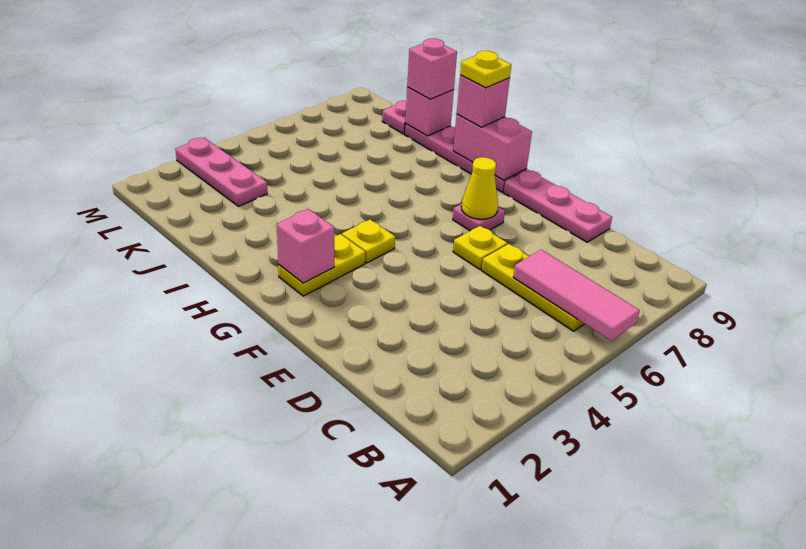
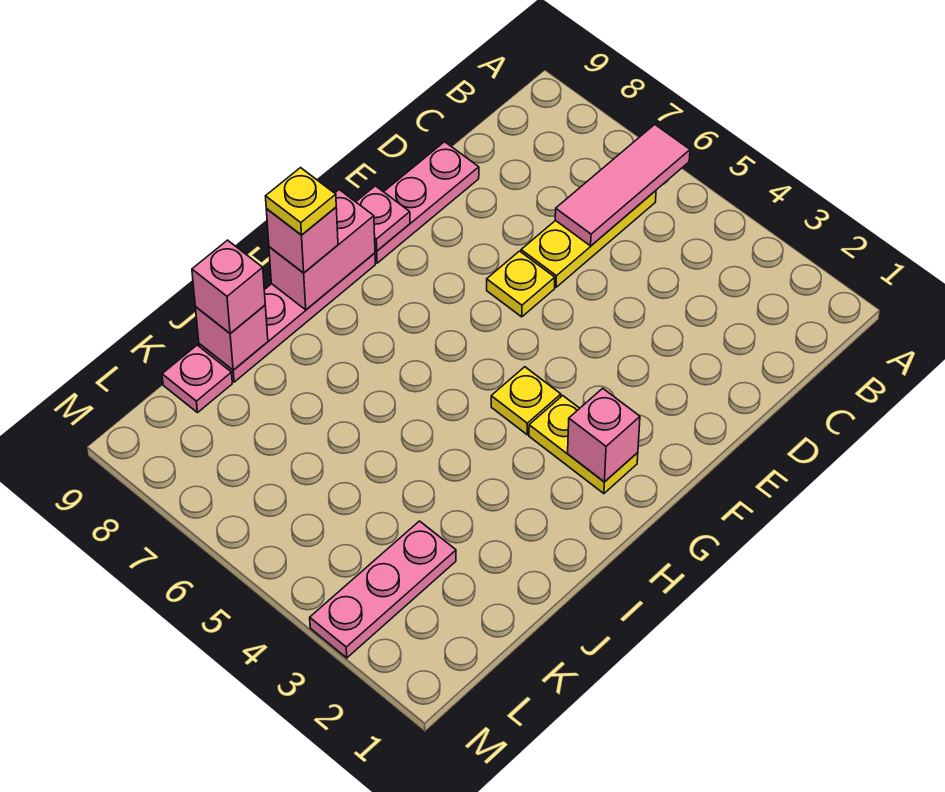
pink plate F7 level 1 -> pink plate F9 level 2
yellow cone F7 level 2 -> none

